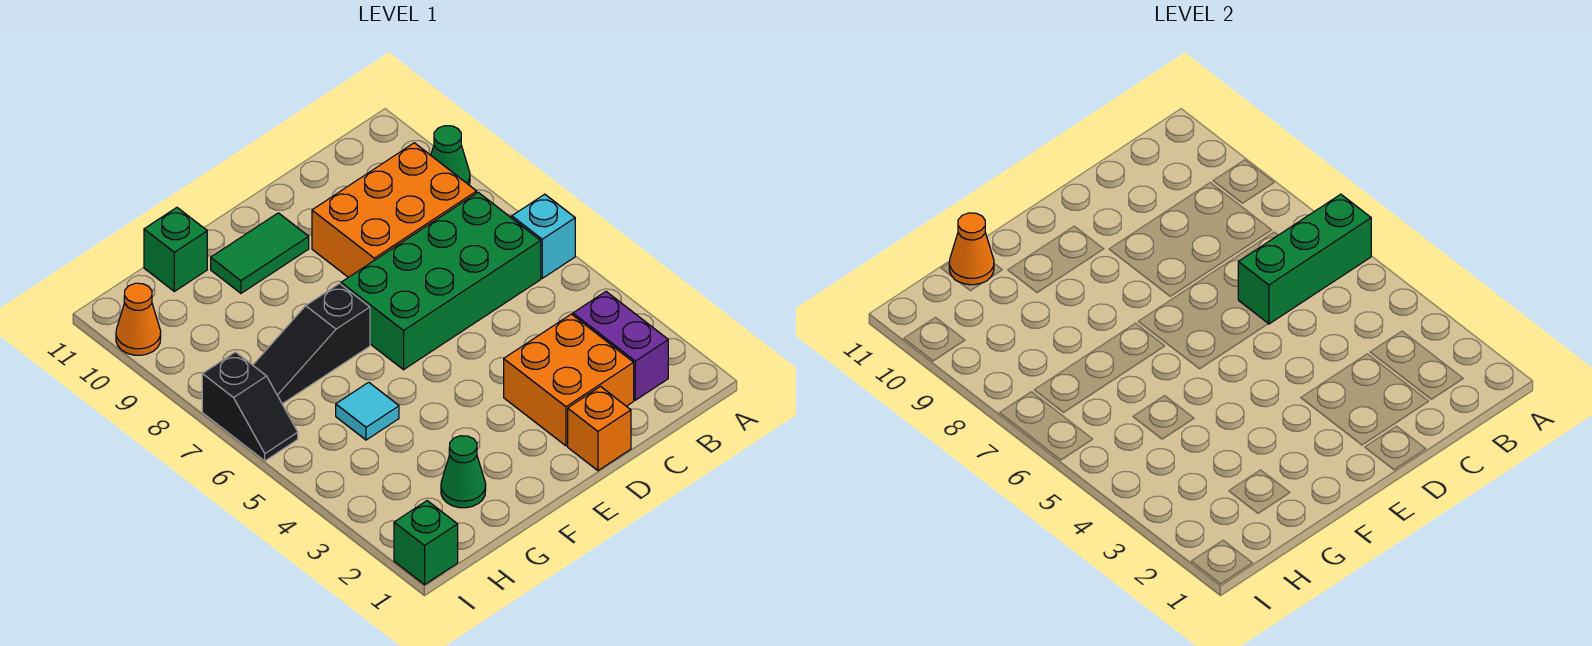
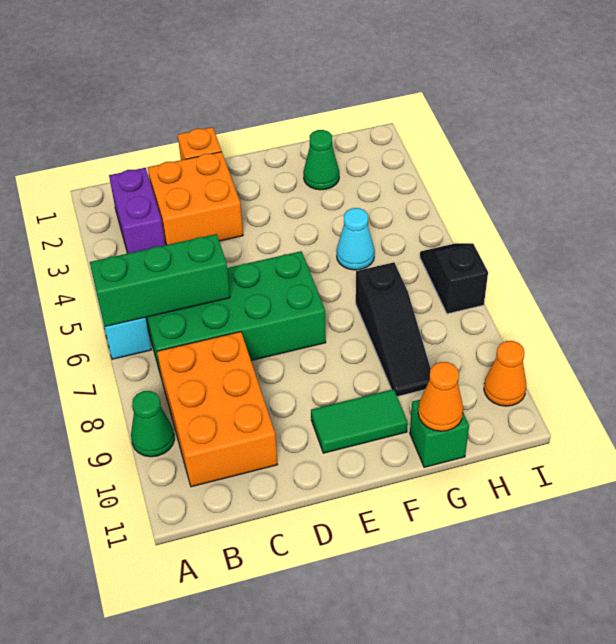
orange brick B8:D9 level 1 -> orange brick B8:C10 level 1
black slope F7:H7 level 1 top F -> black slope G7:G9 level 1 top 7
cyan tile G5 level 1 -> cyan cone G5 level 1
green brick I1 level 1 -> none

